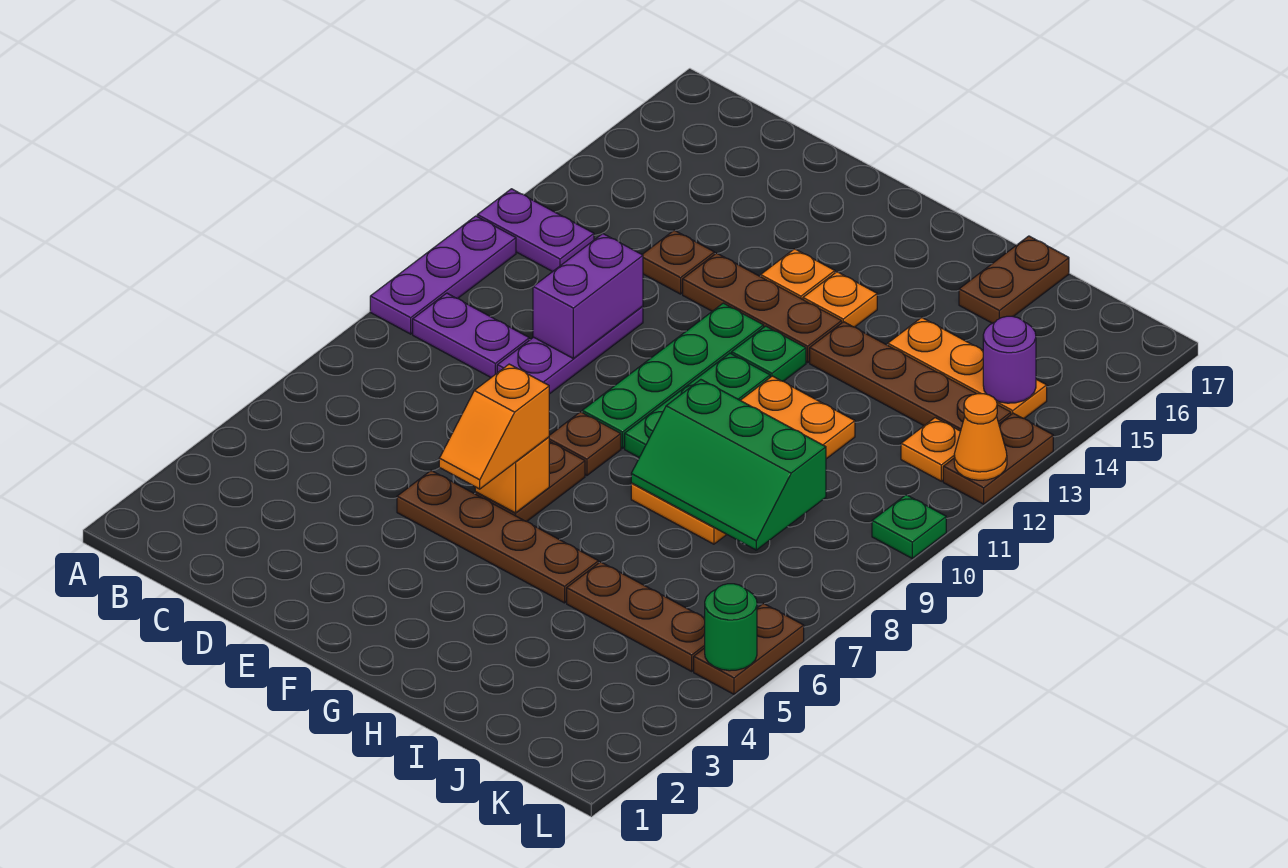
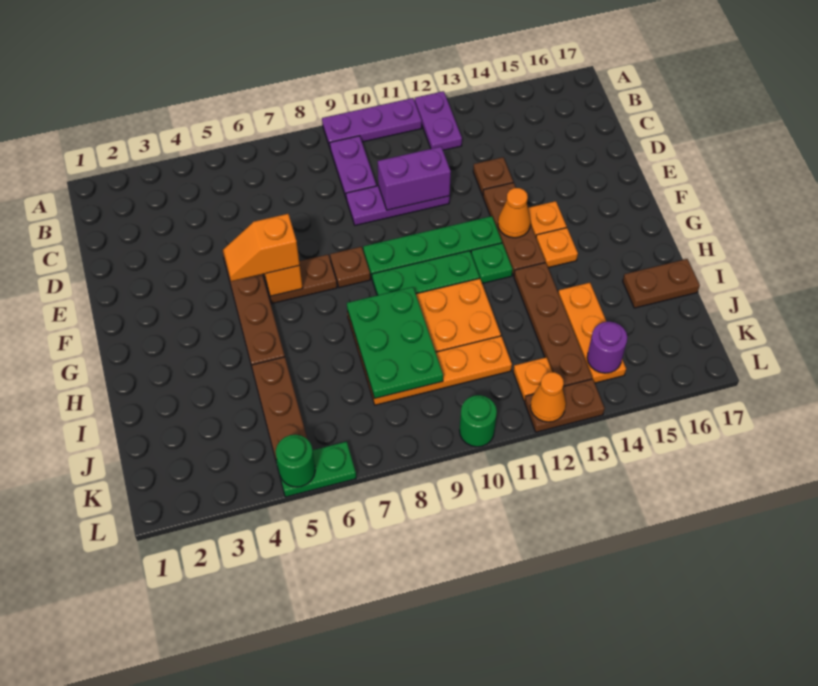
none -> orange cone F13 level 2
green slope H8:J9 level 2 top 9 -> green plate H8:J9 level 2
none -> orange plate J8:J11 level 1
brown plate L5:L6 level 1 -> green plate L5:L6 level 1
green plate L10 level 1 -> green round brick L10 level 1

